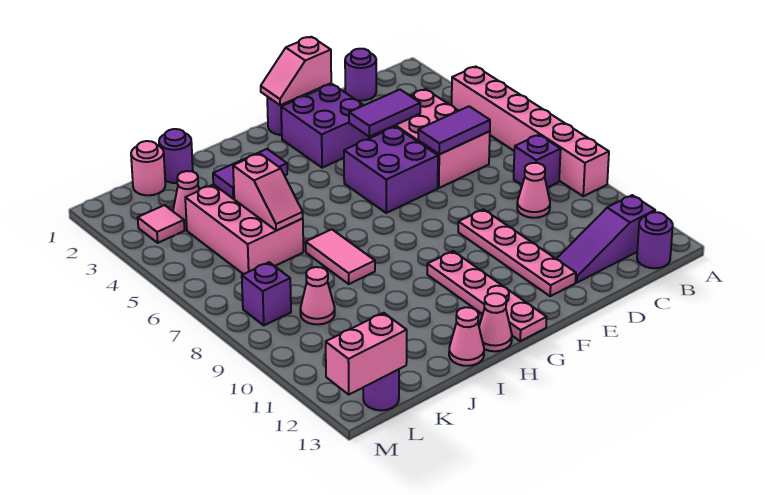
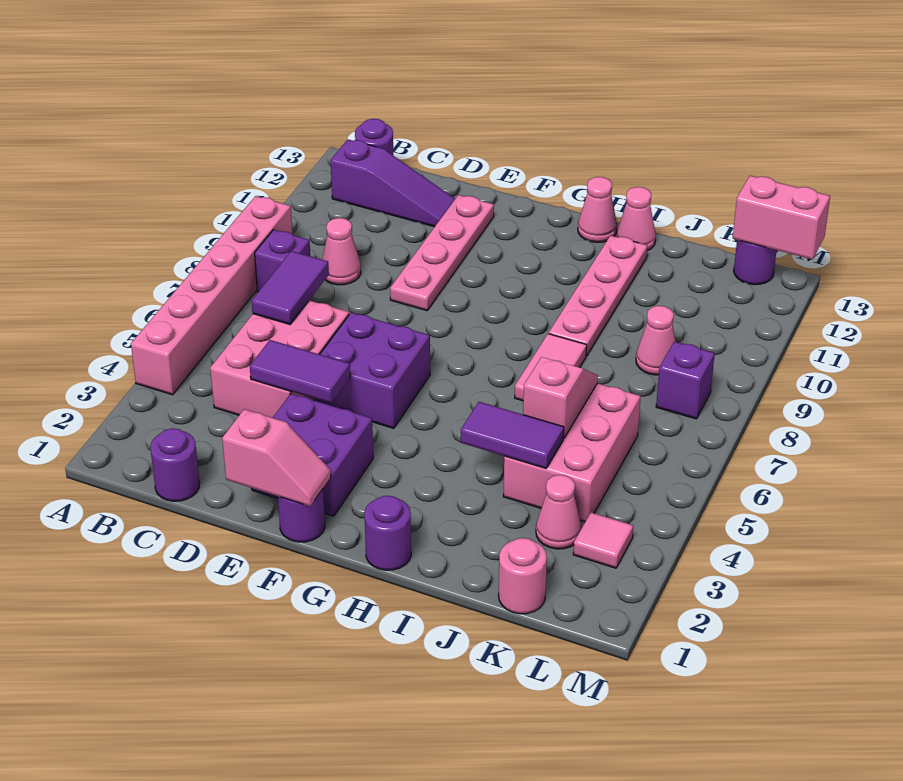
purple tile C6:D6 level 2 -> purple tile C6:C7 level 2
pink plate G10:G13 level 1 -> pink plate I9:I12 level 1
purple round brick J1 level 1 -> purple round brick H1 level 1

